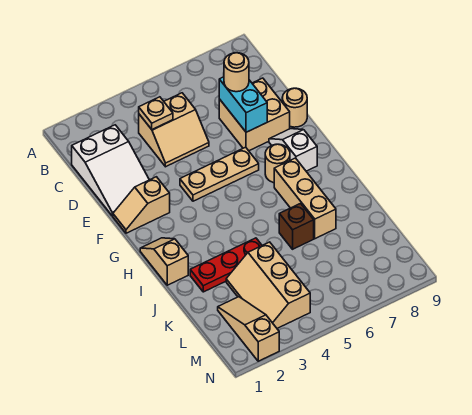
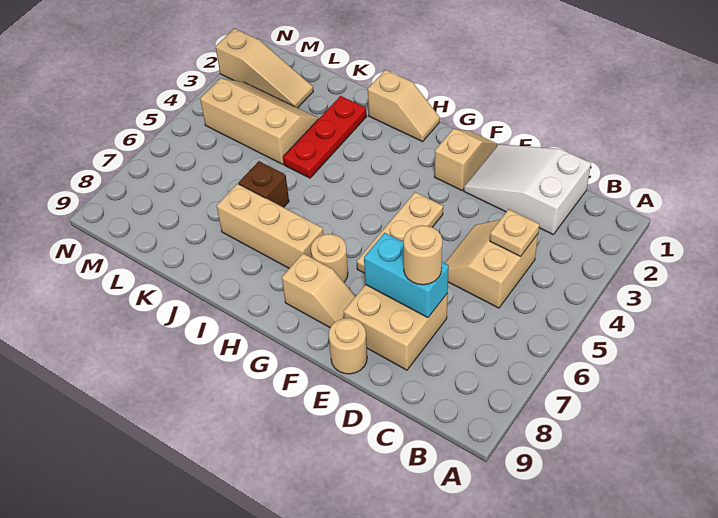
white slope F8:G8 level 1 top G -> tan slope F8:G8 level 1 top G

